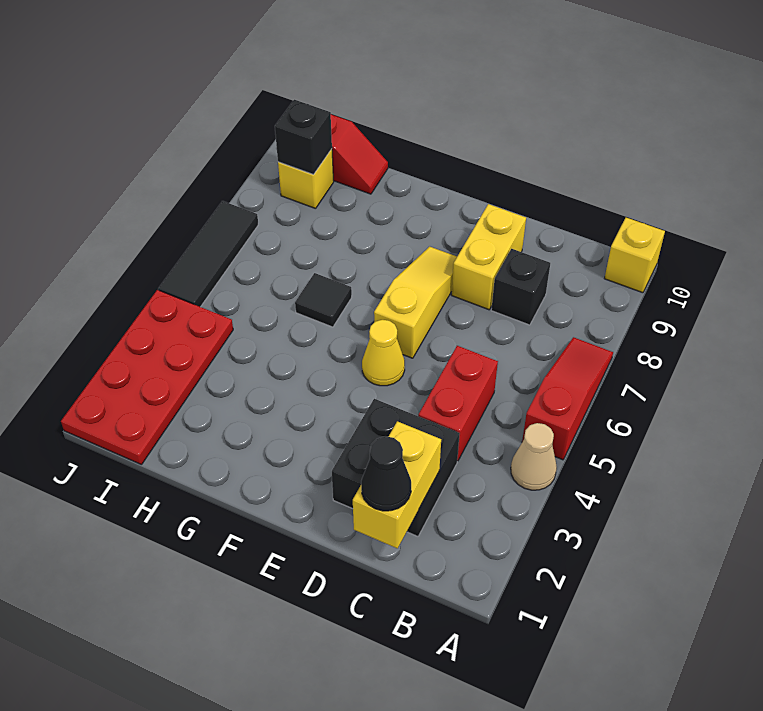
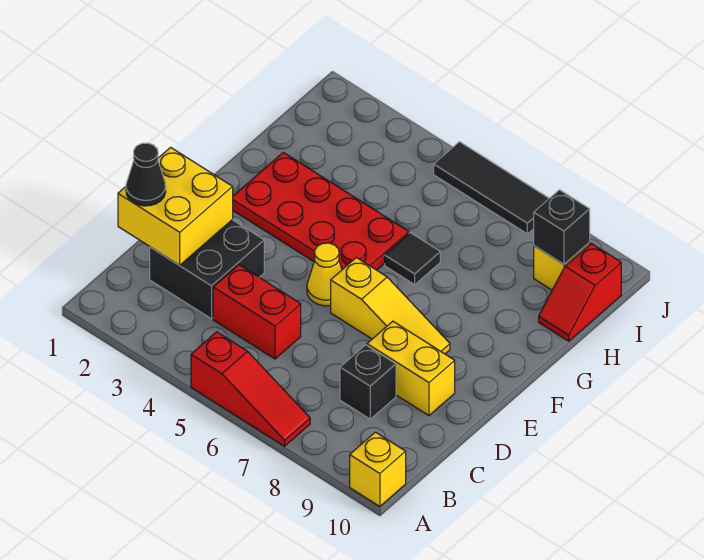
tan cone A4 level 1 -> none
yellow brick C1:C2 level 2 -> yellow brick C1:D2 level 2
red plate I1:J4 level 1 -> red plate F2:G5 level 1

